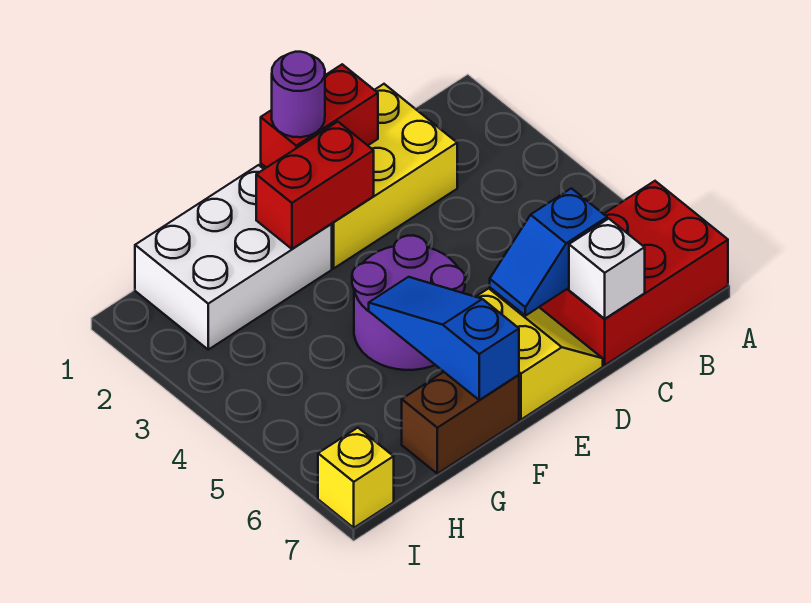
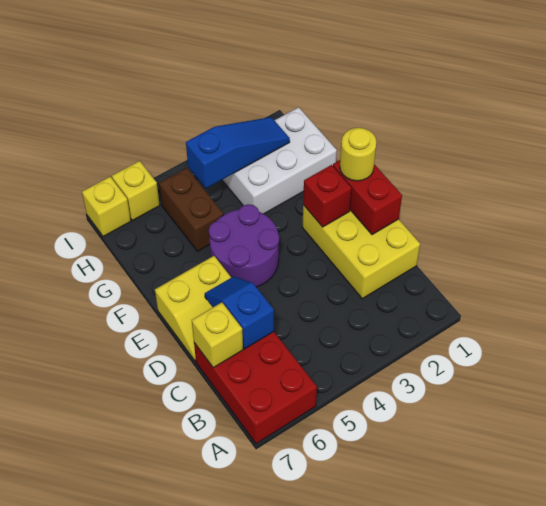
white brick C7 level 2 -> yellow brick C7 level 2
purple round brick E1 level 3 -> yellow round brick E1 level 3
red brick E2:F2 level 2 -> red brick E2 level 2
white brick F1:H2 level 1 -> white brick G1:H3 level 1
blue slope F5:F7 level 2 top 7 -> blue slope H2:H4 level 2 top 4
brown brick F7:G7 level 1 -> brown brick G5:H5 level 1
none -> yellow brick I6 level 1

